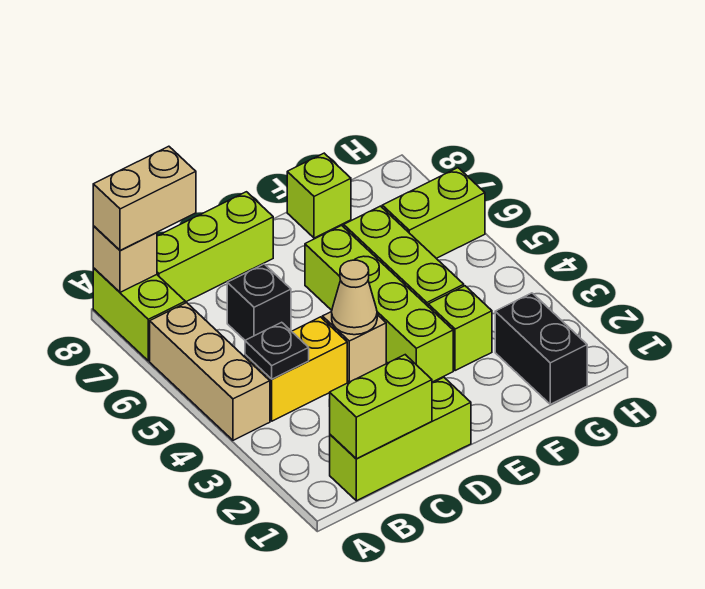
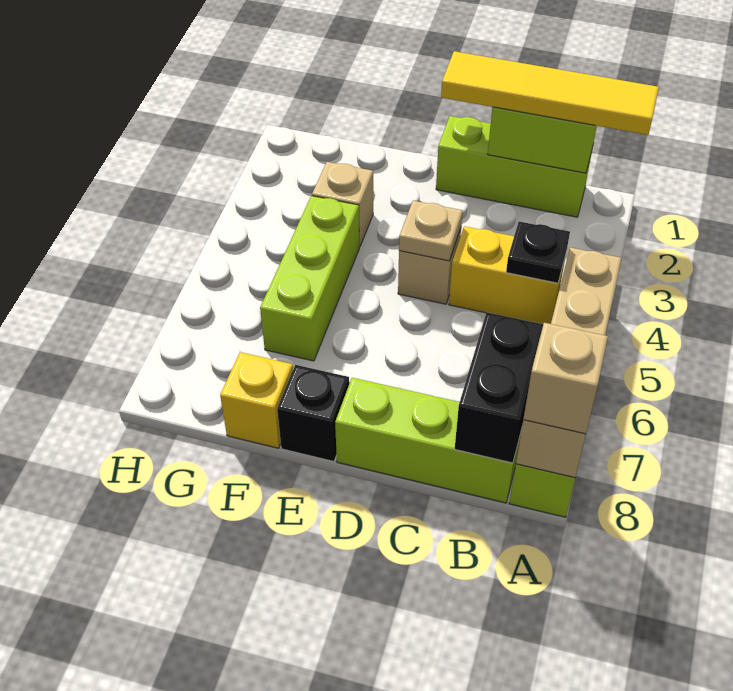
none -> yellow tile A1:D1 level 3
tan brick A8:B8 level 3 -> tan brick A8 level 3
black brick C6 level 1 -> black brick E8 level 1
tan cone D4 level 2 -> tan plate D4 level 2
lime brick E3:E6 level 1 -> none
lime brick F3 level 1 -> tan brick F3 level 1
lime brick F8 level 1 -> yellow brick F8 level 1
black brick G1:G2 level 1 -> black brick B7:B8 level 2
lime brick G6:H6 level 1 -> none

